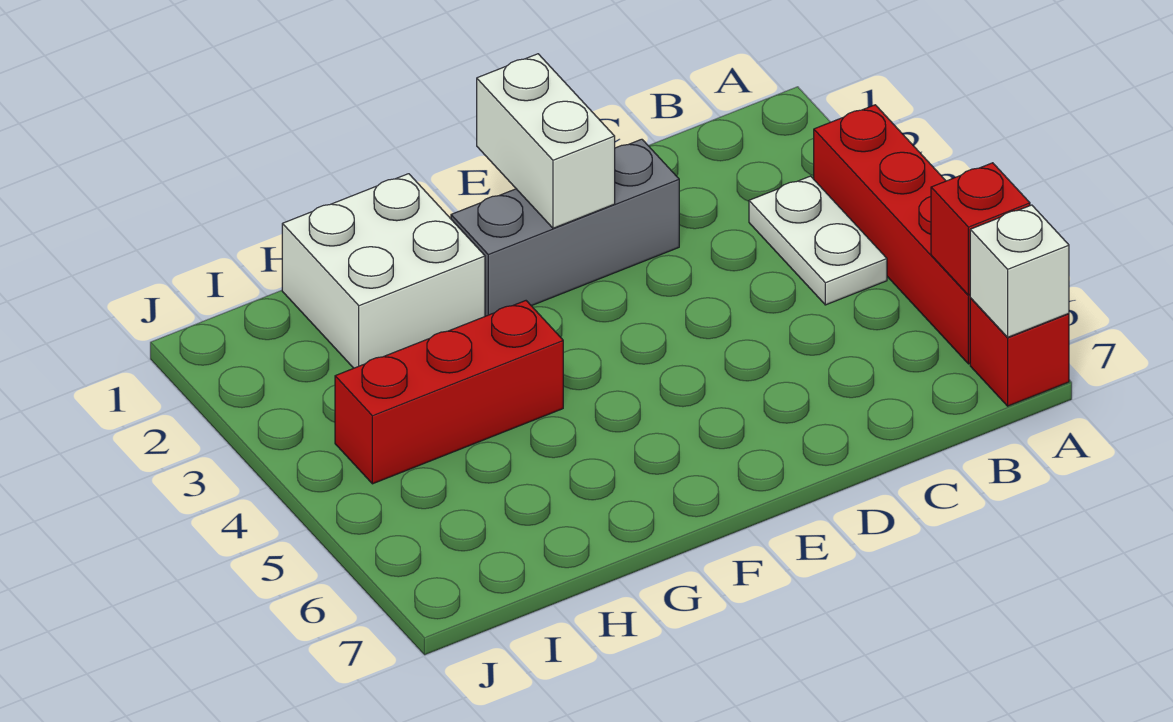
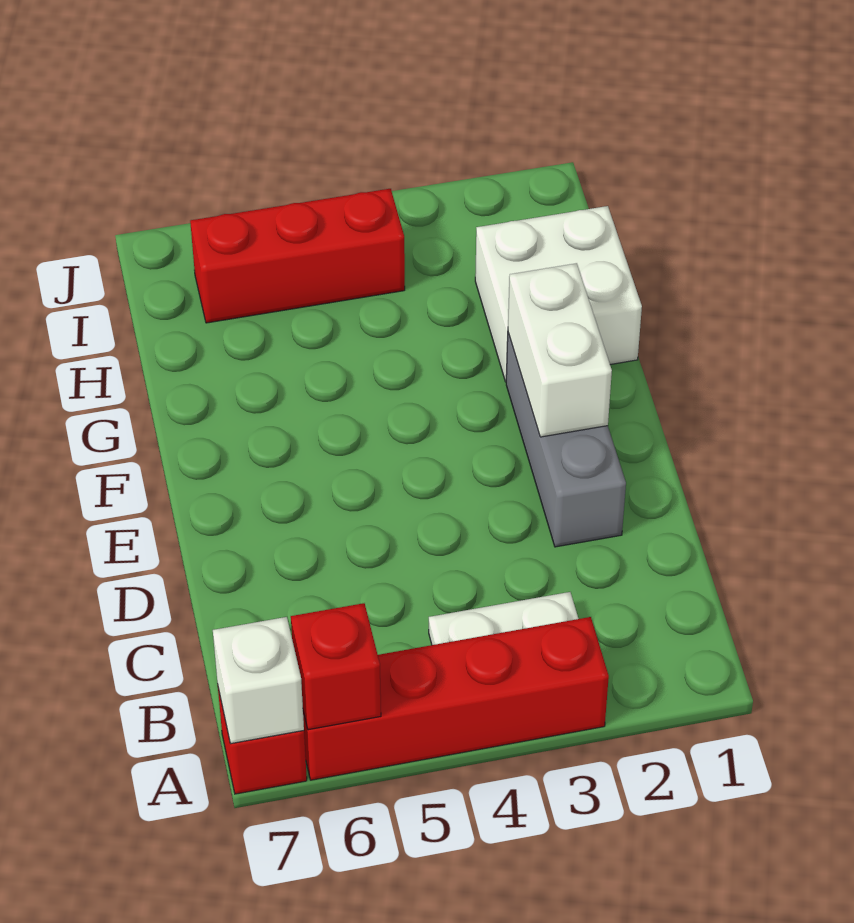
white brick E1:E2 level 2 -> white brick E2:F2 level 2
red brick G4:I4 level 1 -> red brick I4:I6 level 1

